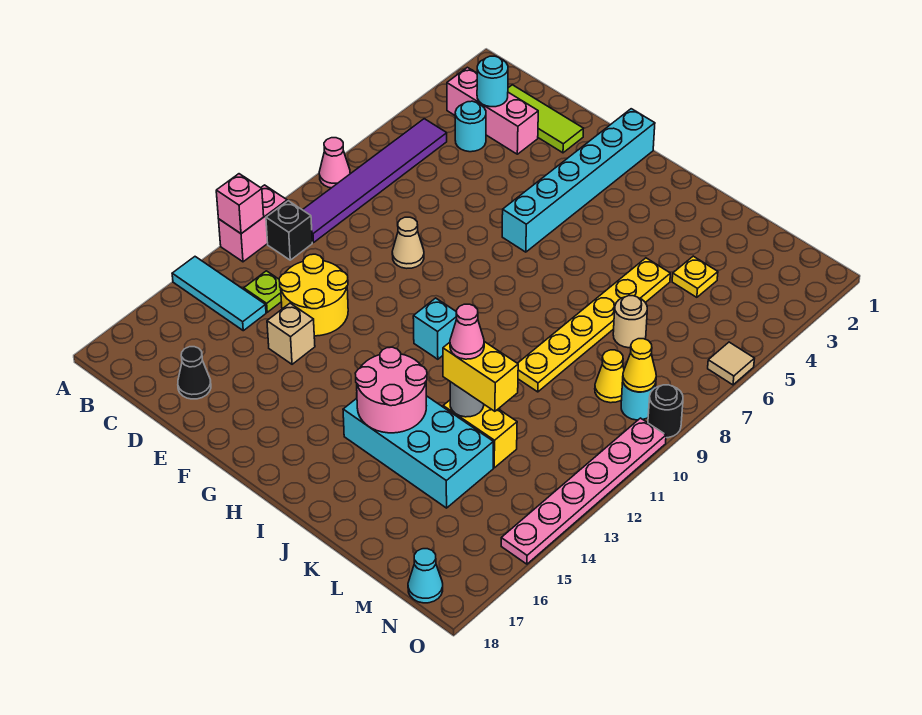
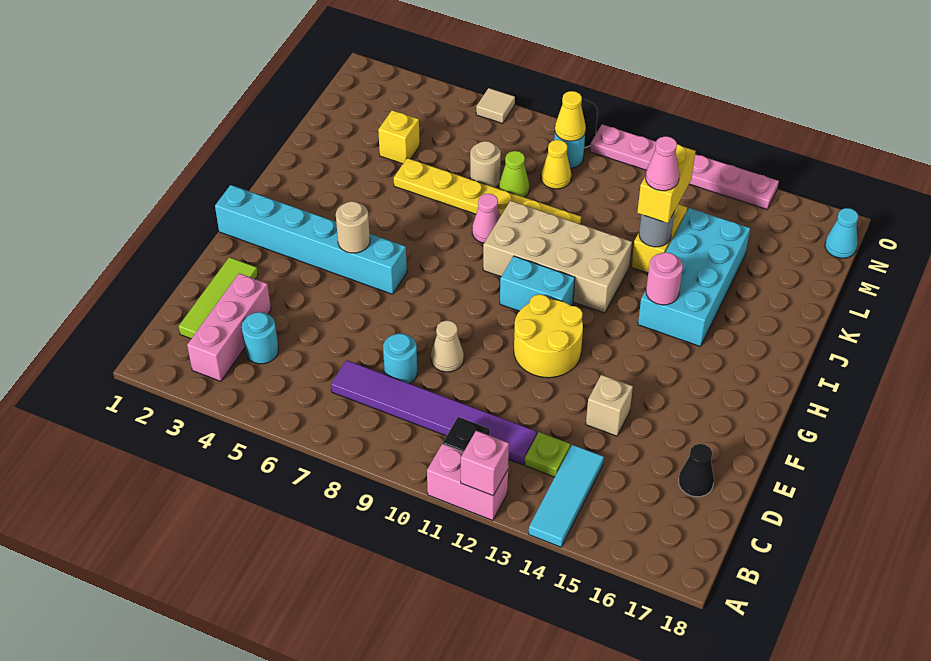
pink cone A8 level 1 -> pink cone J8 level 1
purple tile B5:B10 level 1 -> purple tile C7:C12 level 1
cyan round brick C3 level 2 -> cyan round brick D8 level 1
yellow round brick D12:E13 level 1 -> yellow round brick F11:G12 level 1
none -> tan round brick G5 level 2
cyan brick H11 level 1 -> cyan brick H10:H11 level 1
none -> tan brick I9:J12 level 1
pink round brick I14:J15 level 2 -> pink round brick I14 level 2
yellow plate L4 level 1 -> yellow brick L4 level 1
none -> lime cone L8 level 1

